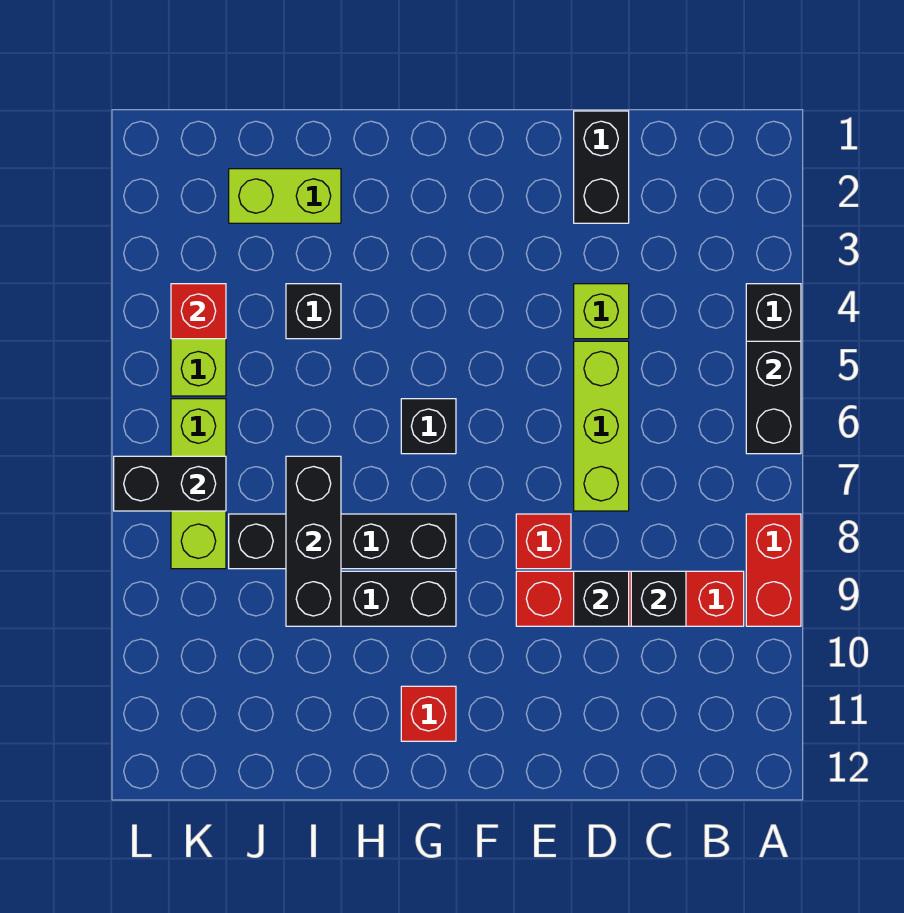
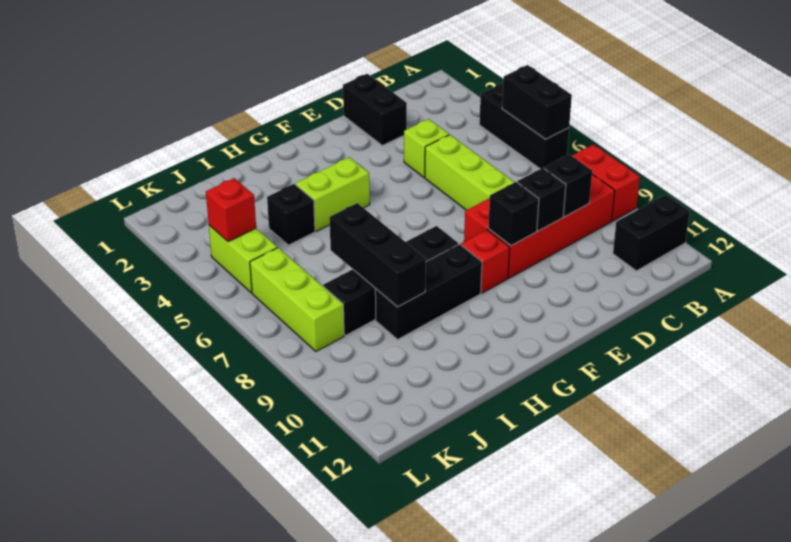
black brick G6 level 1 -> black brick E9 level 2
red brick G11 level 1 -> red brick F9 level 1
lime brick I2:J2 level 1 -> lime brick G4:H4 level 1
black brick K7:L7 level 2 -> black brick A11:B11 level 1

